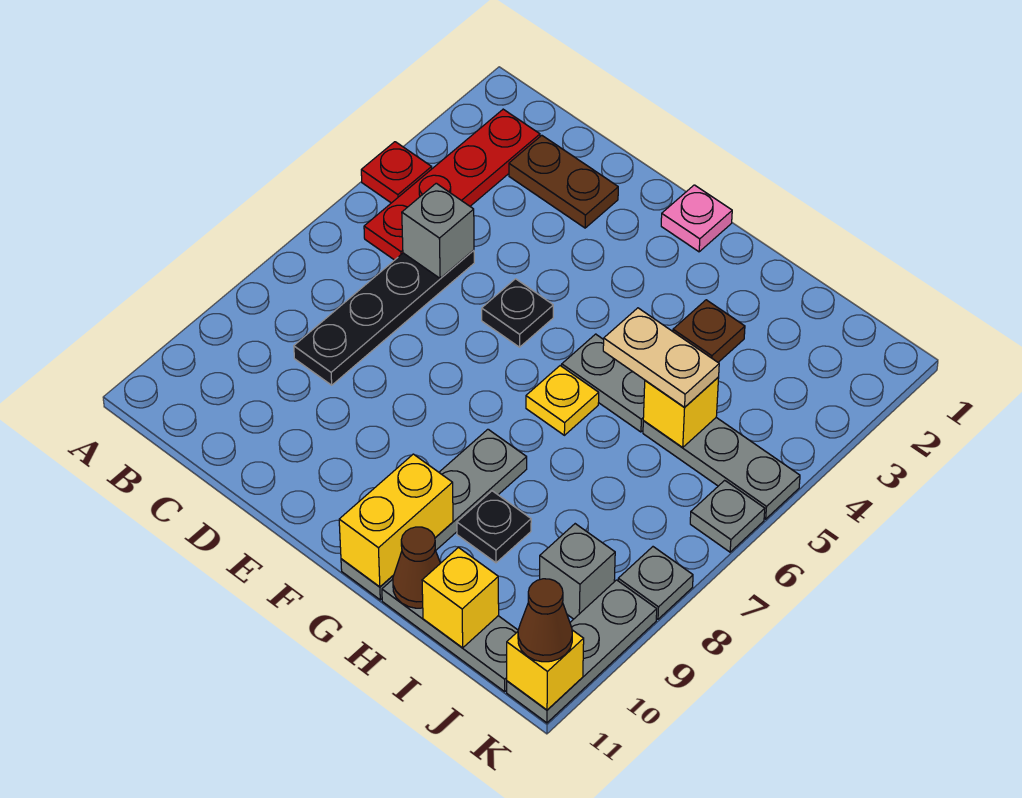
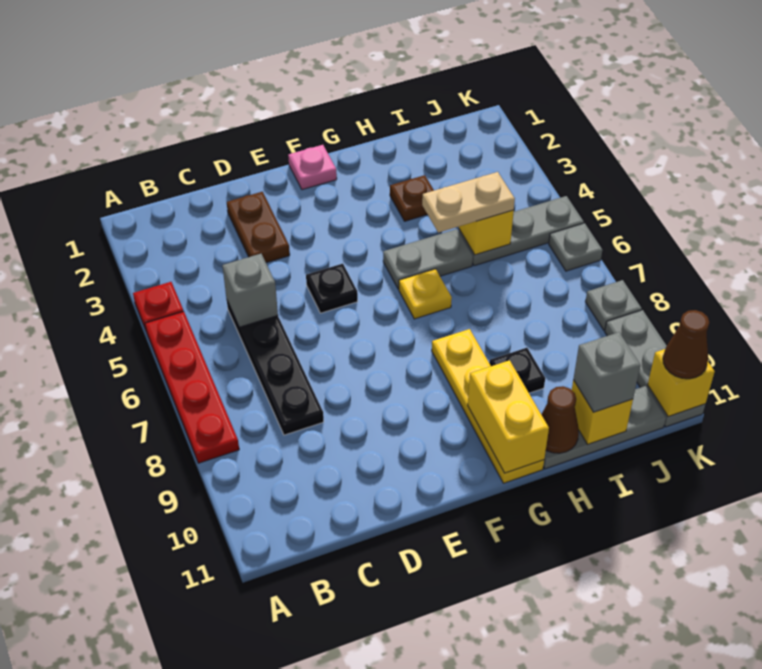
red plate B2:B5 level 1 -> red plate A5:A8 level 1
brown plate C2:D2 level 1 -> brown plate D2:D3 level 1
grey plate G8:G11 level 1 -> yellow plate G8:G11 level 1
grey brick J9 level 1 -> grey brick I11 level 3

